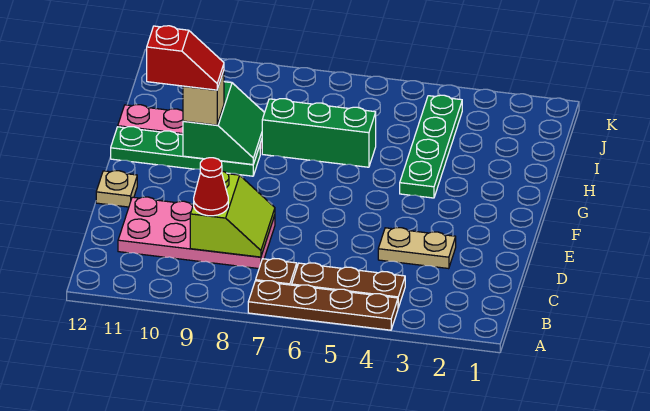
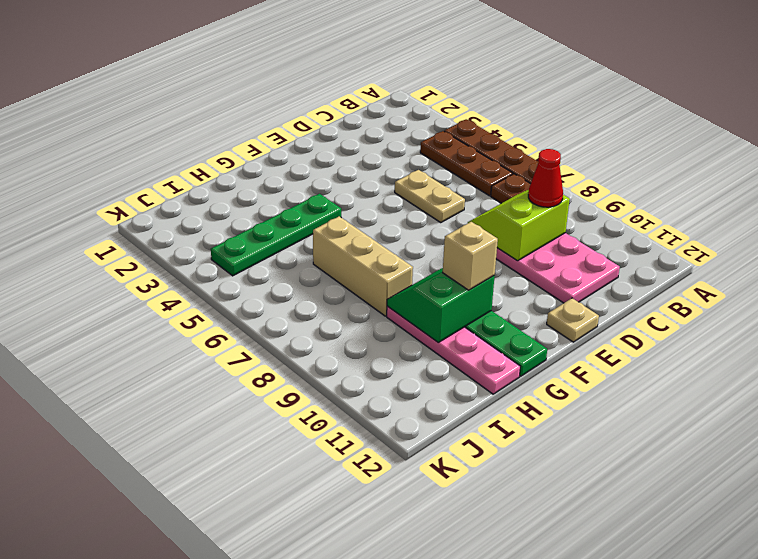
tan plate D3:D4 level 1 -> tan plate D5:D6 level 1
red slope G10:G11 level 4 top 11 -> none
green brick H6:H8 level 1 -> tan brick H6:H8 level 1

